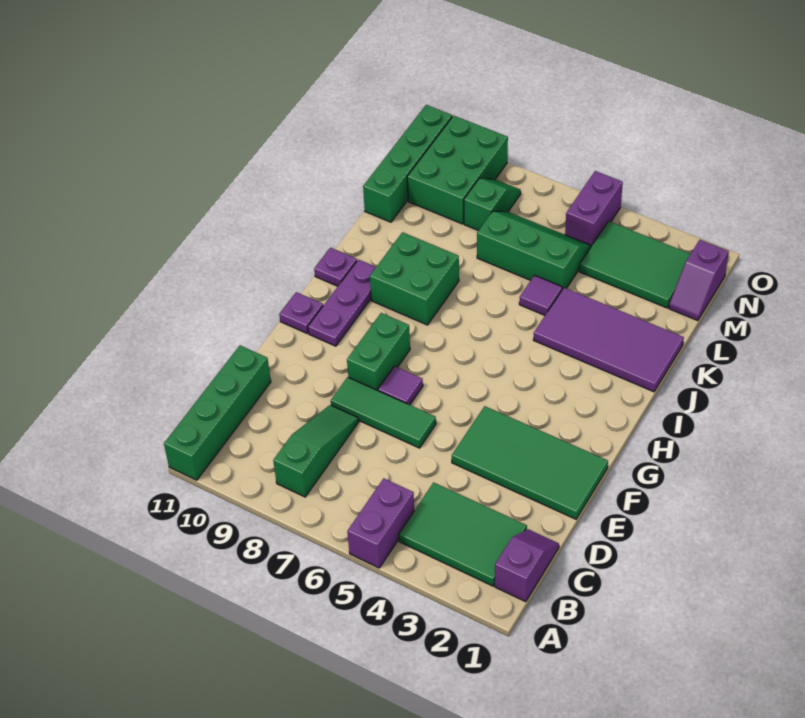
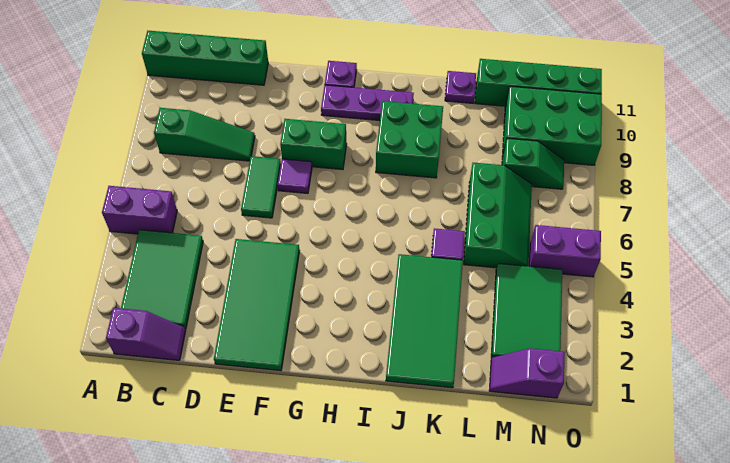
green tile E6:E8 level 1 -> green tile E6:E7 level 1
purple plate I11 level 1 -> purple plate K11 level 1
purple tile J1:K4 level 1 -> green tile J1:K4 level 1

